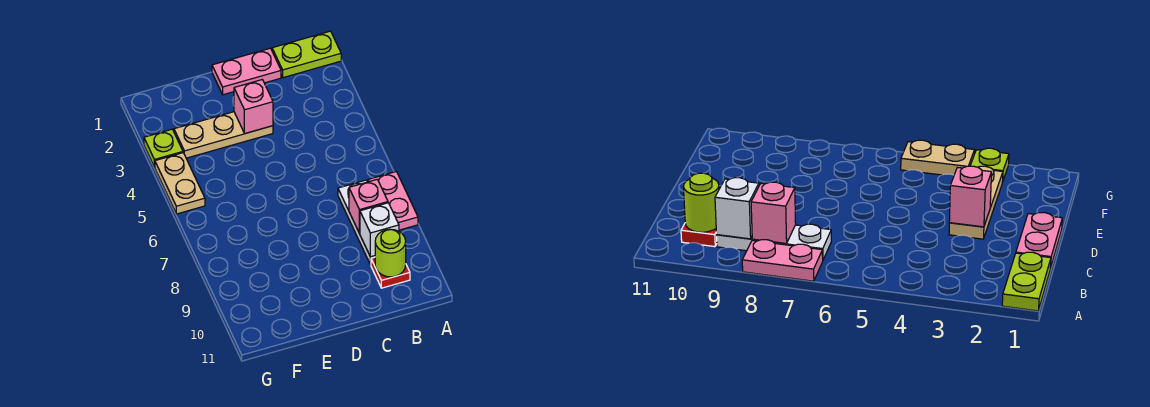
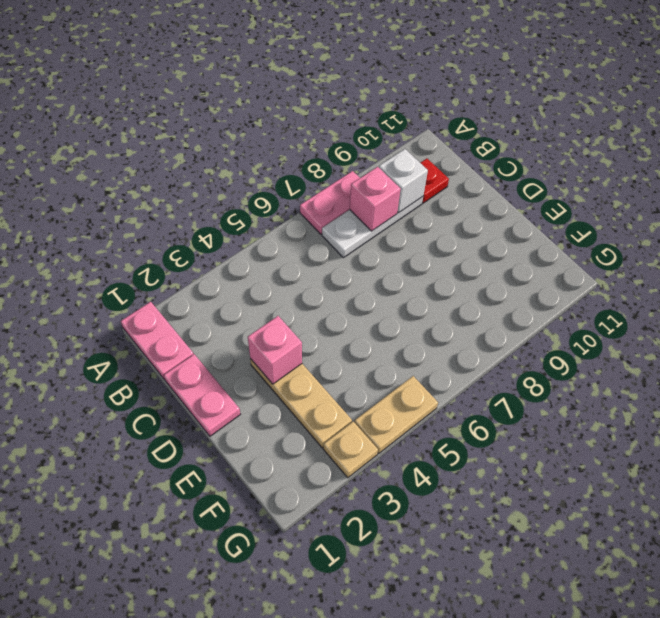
lime plate A1:B1 level 1 -> pink plate A1:B1 level 1
lime round brick B10 level 2 -> none
lime plate G3 level 1 -> tan plate G3 level 1

